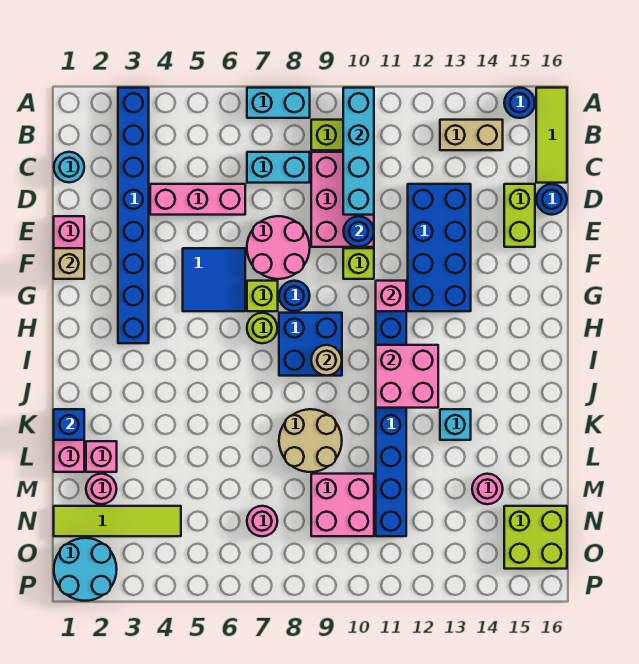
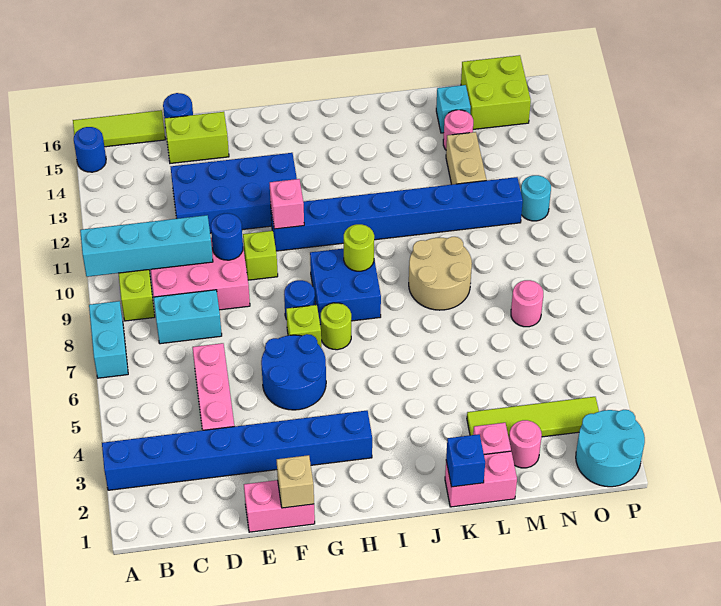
tan brick B13:B14 level 1 -> tan brick M12:M13 level 1
cyan round brick C1 level 1 -> cyan round brick O11 level 1
cyan brick C7:C8 level 1 -> cyan brick C8:D8 level 1
pink round brick E7:F8 level 1 -> none
blue tile F5:G6 level 1 -> blue round brick F5:G6 level 1
tan round brick I9 level 2 -> lime round brick I9 level 2
pink brick I11:J12 level 2 -> none
cyan brick K13 level 1 -> cyan brick M15 level 1
pink brick M9:N10 level 1 -> none
lime tile N1:N4 level 1 -> lime tile L3:O3 level 1

